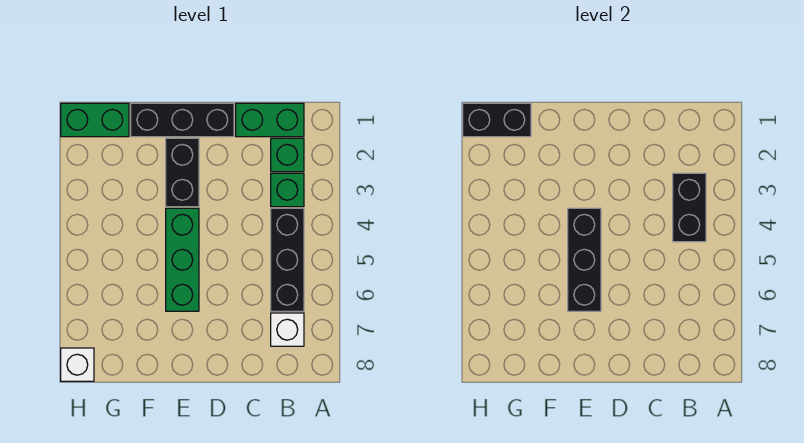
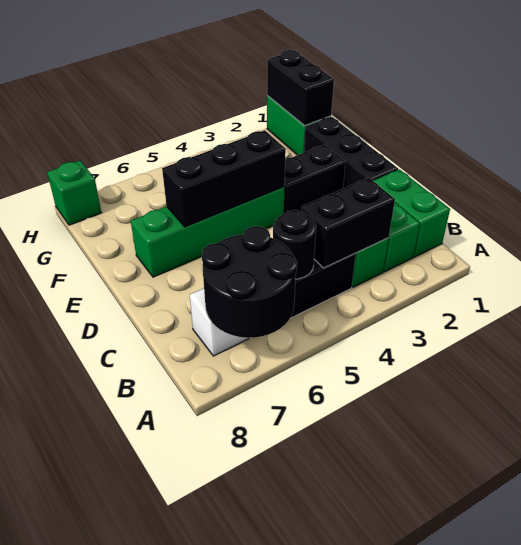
none -> black round brick A6:B7 level 2
none -> black round brick B5 level 2
green brick E4:E6 level 1 -> green brick E4:E7 level 1
white brick H8 level 1 -> green brick H8 level 1

